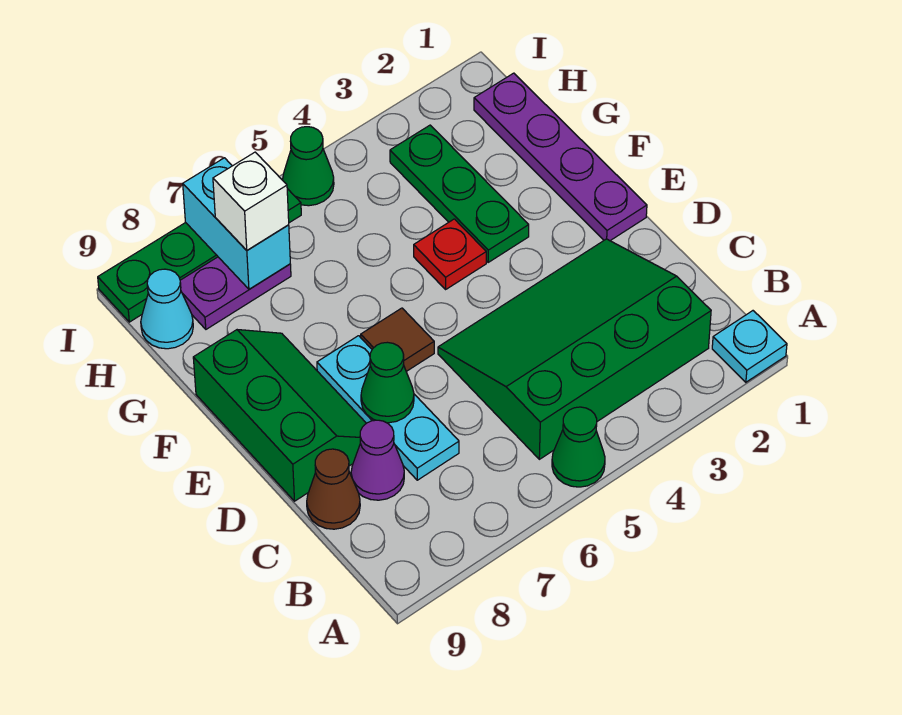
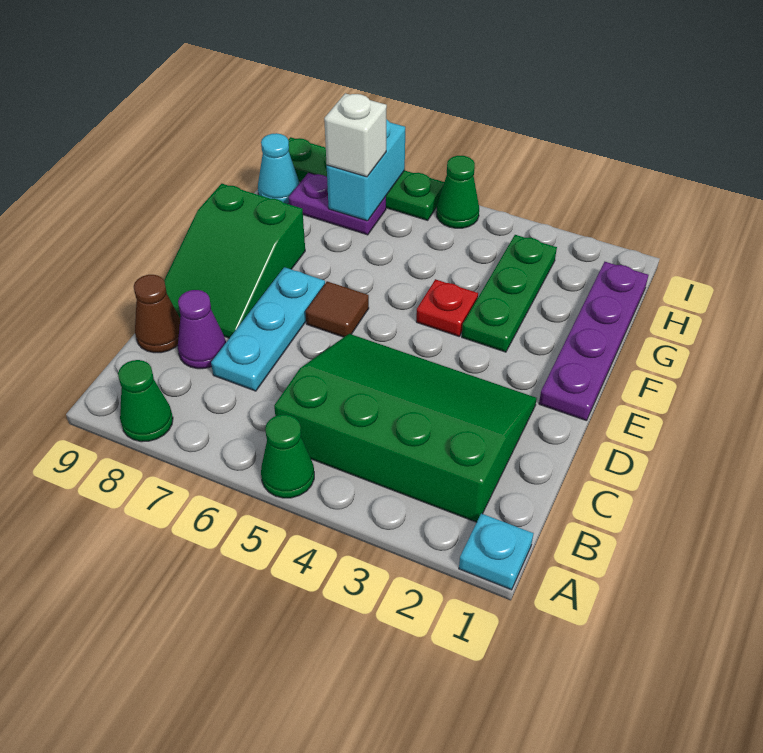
green cone D7 level 2 -> green cone A8 level 1
green slope D8:F9 level 1 top 9 -> green slope D8:F9 level 1 top F

